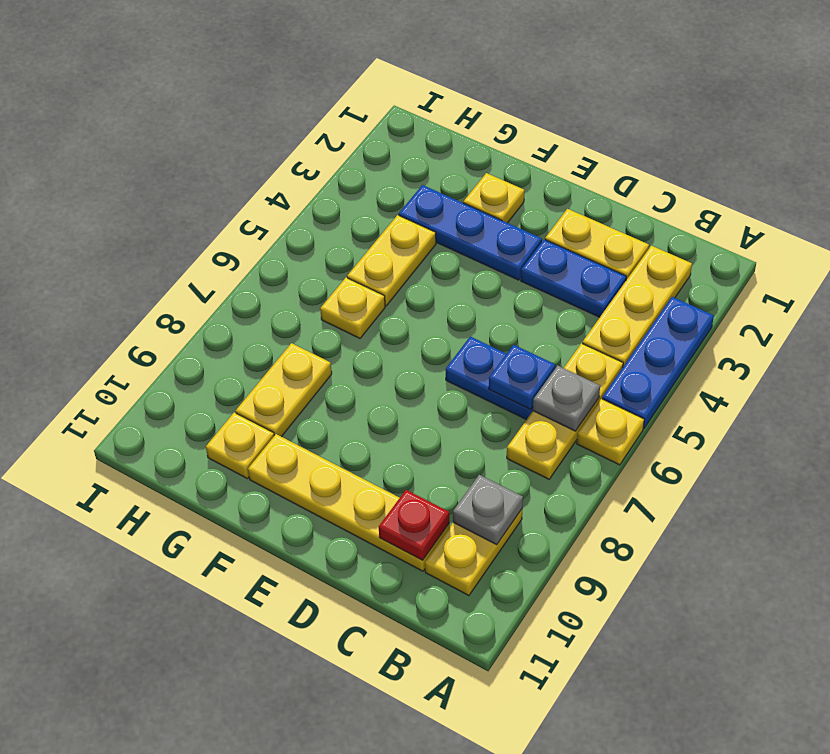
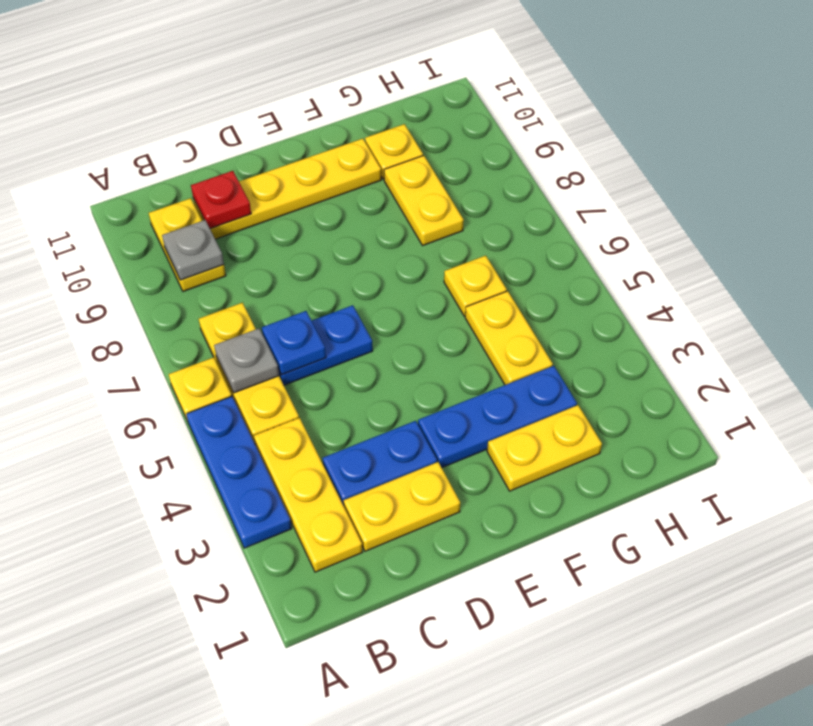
yellow plate F2 level 1 -> yellow plate F2:G2 level 1

